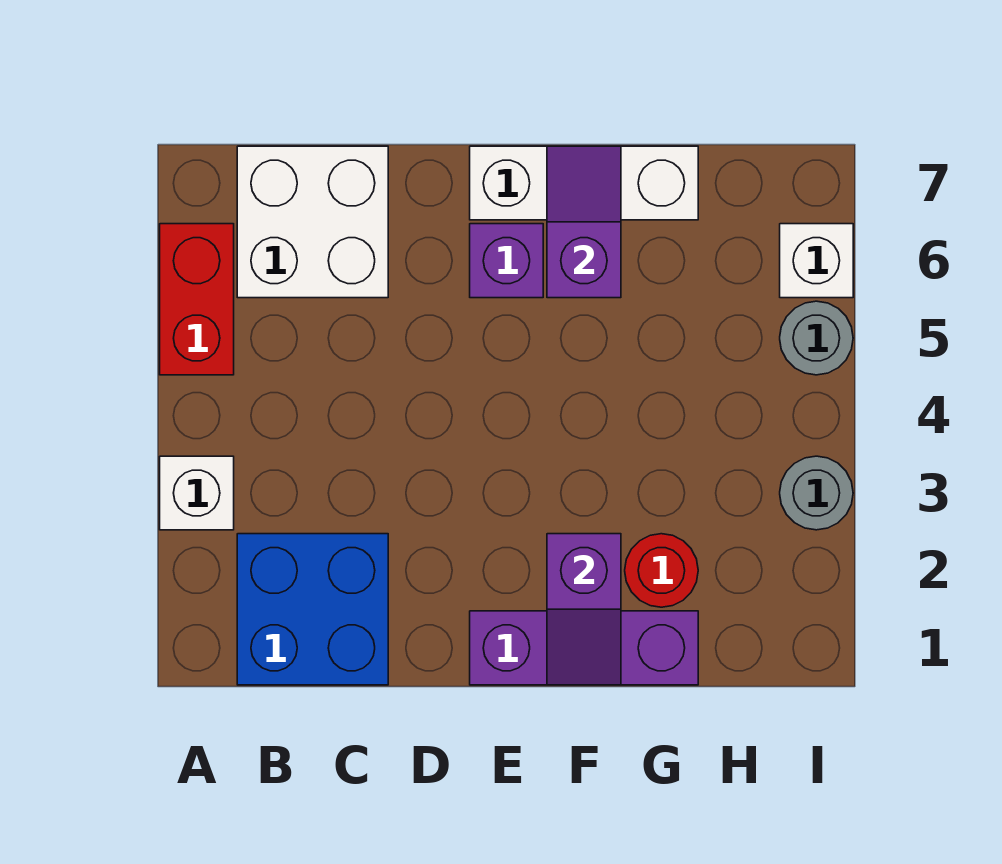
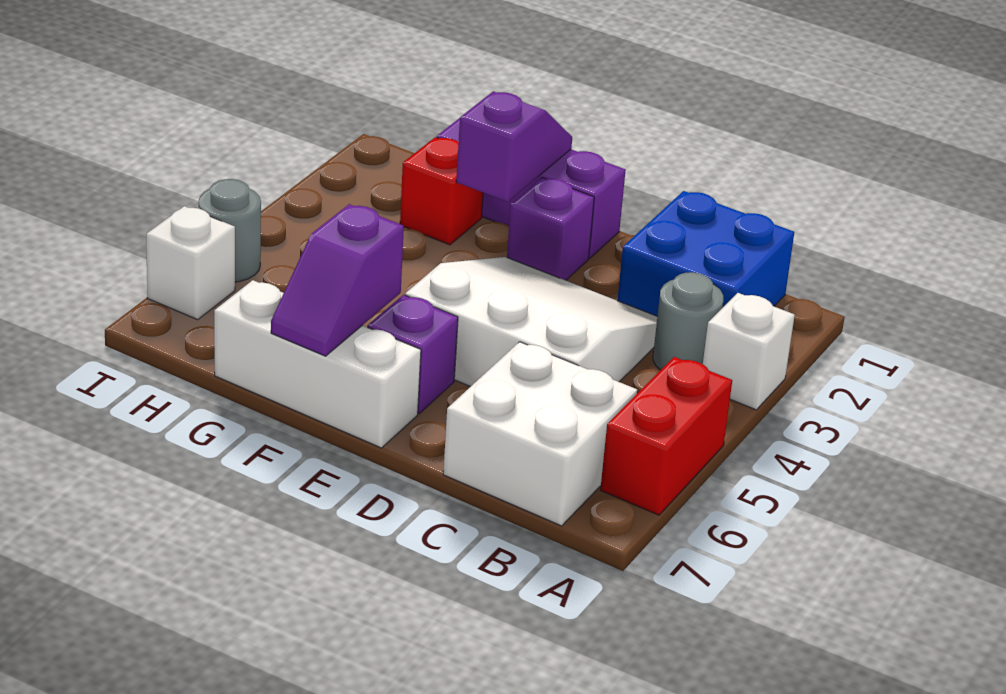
none -> white slope C3:E5 level 1 top 5
none -> purple brick E2 level 1
red round brick G2 level 1 -> red brick G2 level 1
grey round brick I3 level 1 -> grey round brick B3 level 1

